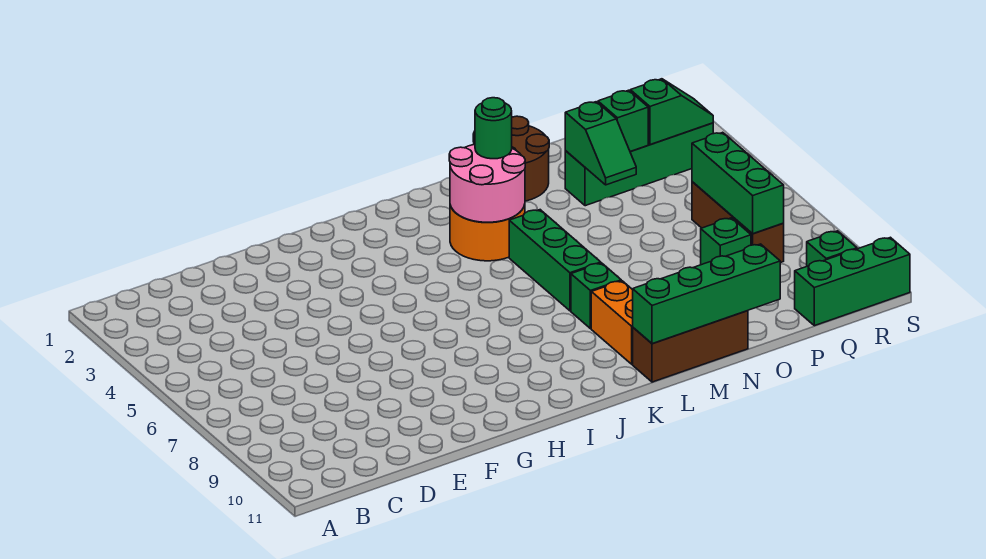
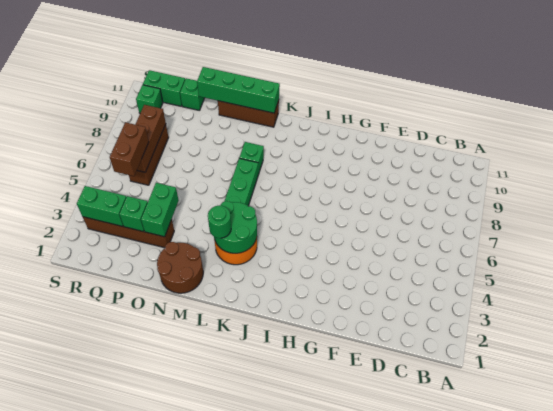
pink round brick K3:L4 level 2 -> green round brick K3:L4 level 2
orange brick L9:L10 level 1 -> none
green brick O3:R3 level 1 -> brown brick O3:R3 level 1
green slope O3:O4 level 2 top 3 -> green brick O3:O4 level 2
green brick P8 level 1 -> green brick P11 level 1
green slope Q3:R3 level 2 top Q -> green brick Q3:R3 level 2
none -> brown brick Q5:Q6 level 3
green brick Q6:Q8 level 2 -> brown brick Q6:Q8 level 2
green brick Q11:S11 level 1 -> green brick Q11:R11 level 1

